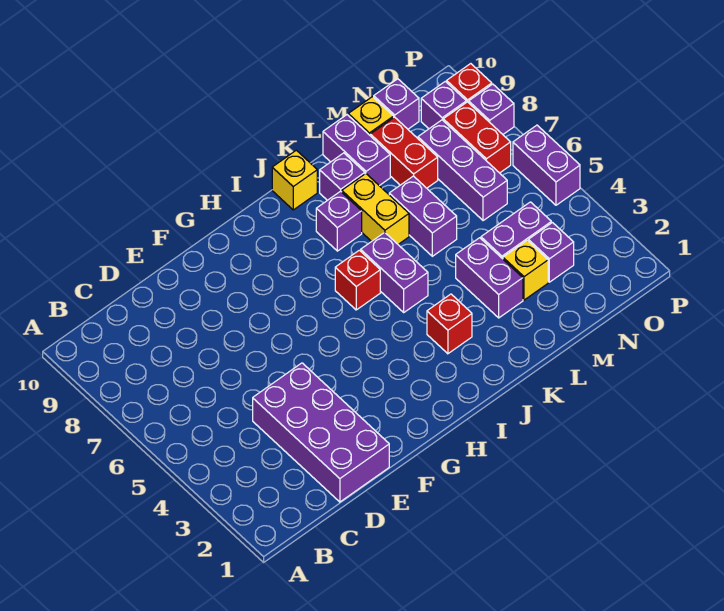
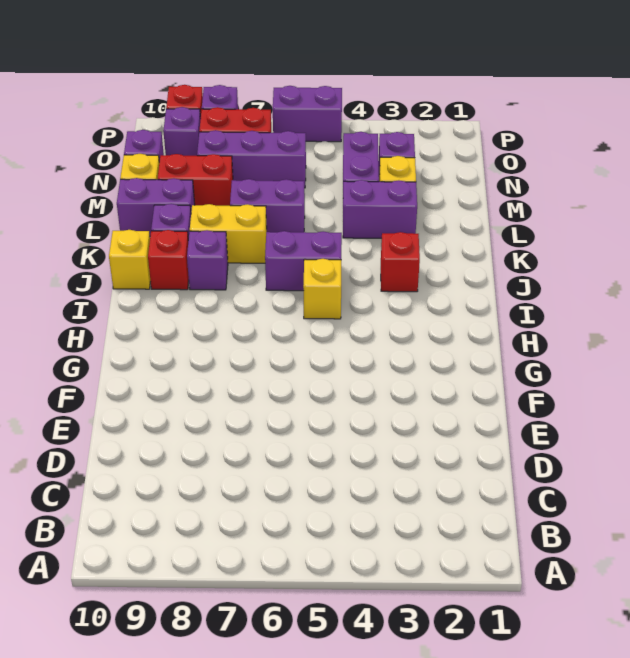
purple brick D1:E4 level 1 -> none
none -> yellow brick I5 level 1
red brick I6 level 1 -> red brick J9 level 1

